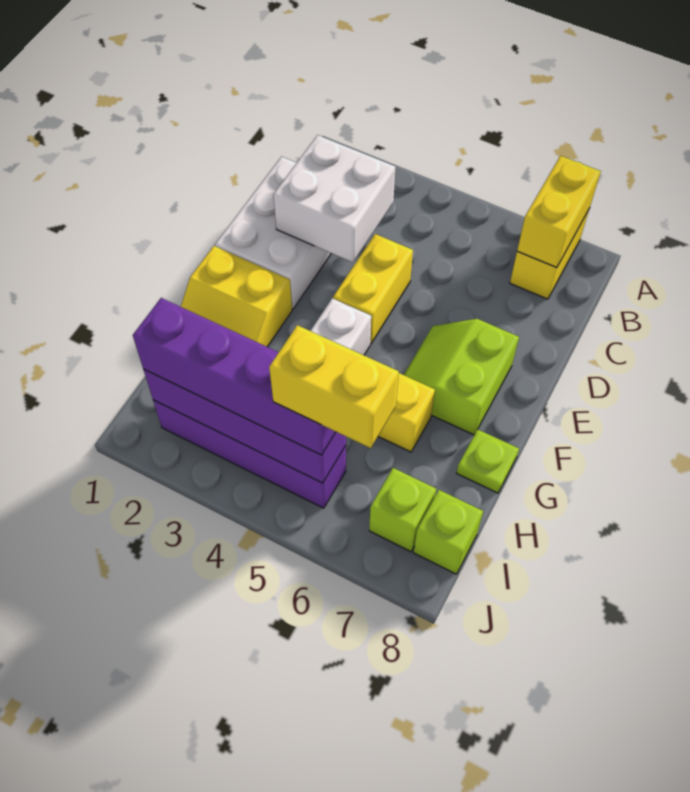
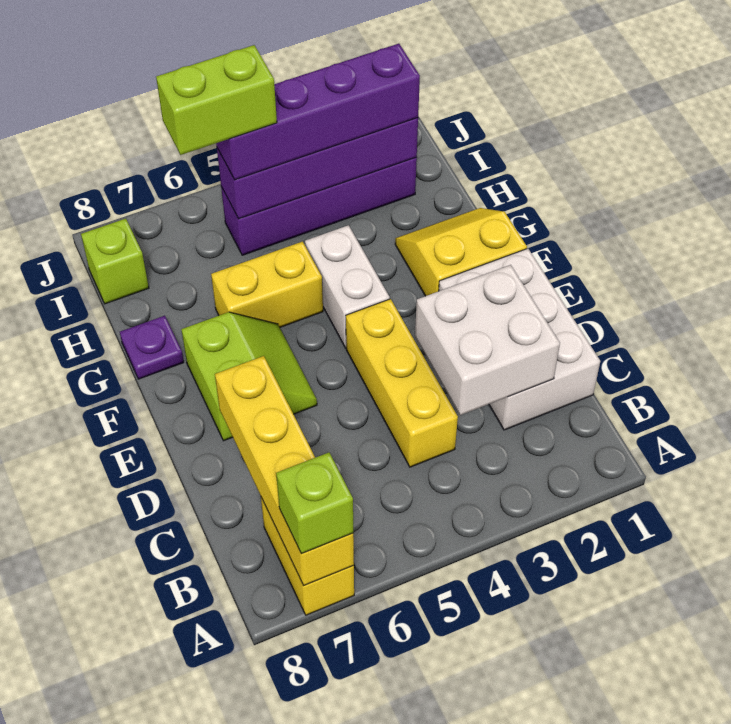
yellow brick A7:B7 level 2 -> yellow brick A7:D7 level 2
yellow brick D4:E4 level 1 -> yellow brick C4:E4 level 1
lime plate G8 level 1 -> purple plate G8 level 1
yellow brick I5:I6 level 4 -> lime brick I5:I6 level 4
lime brick I7 level 1 -> lime brick A7 level 3

